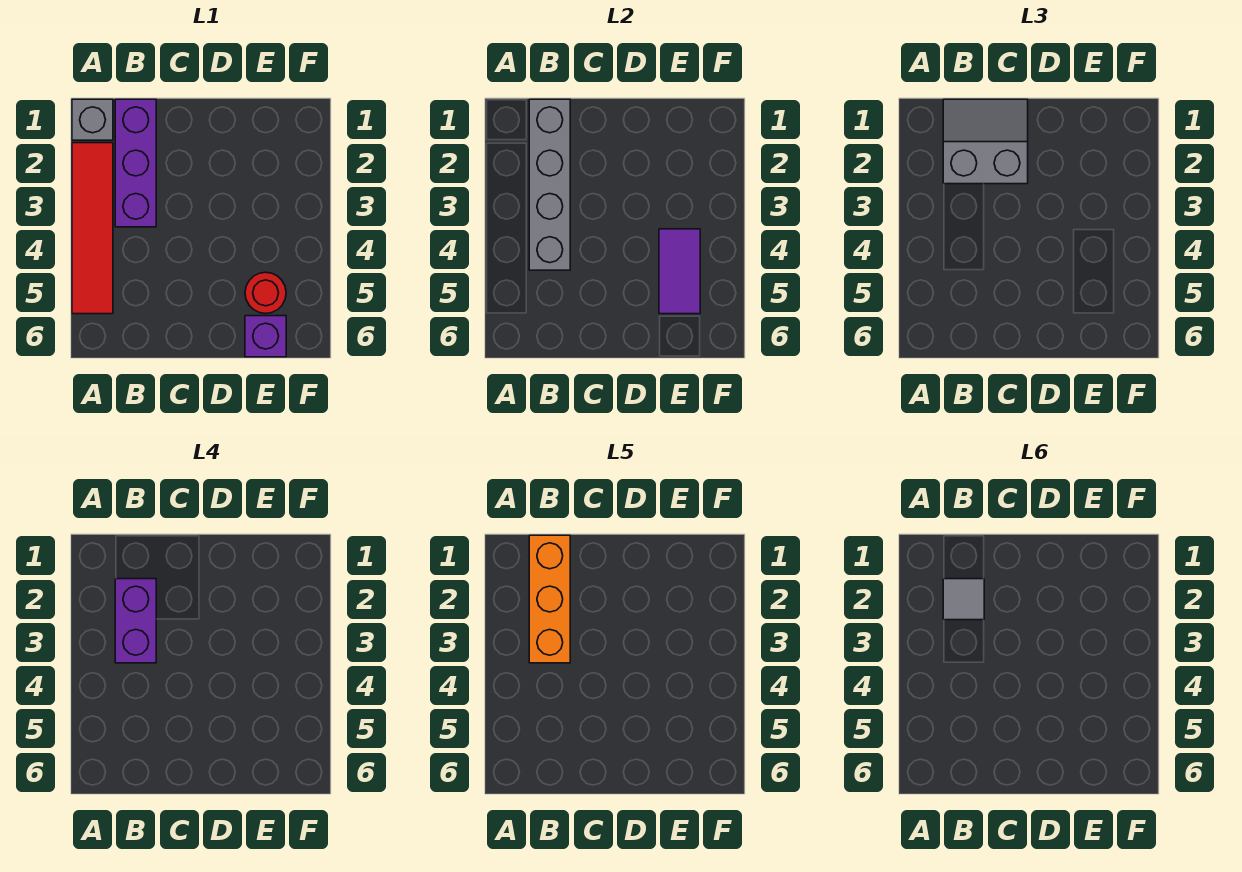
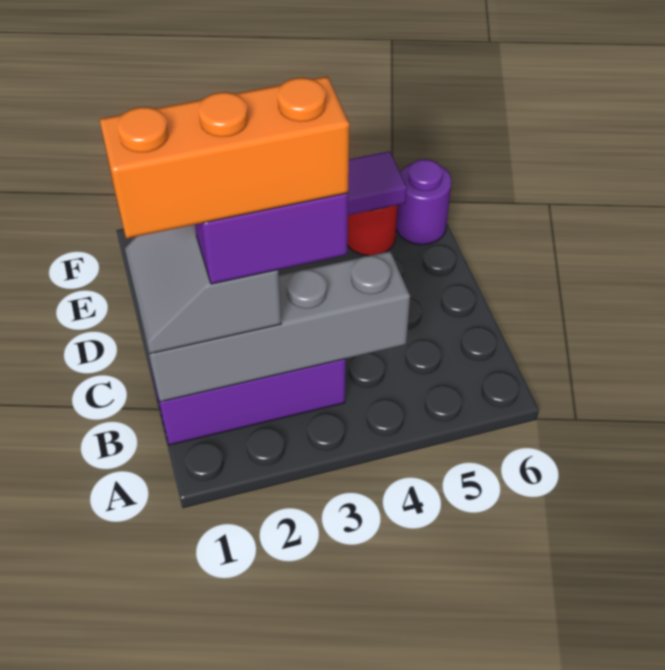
grey brick A1 level 1 -> none
red tile A2:A5 level 1 -> none
grey tile B2 level 6 -> none
purple brick E6 level 1 -> purple round brick E6 level 1

